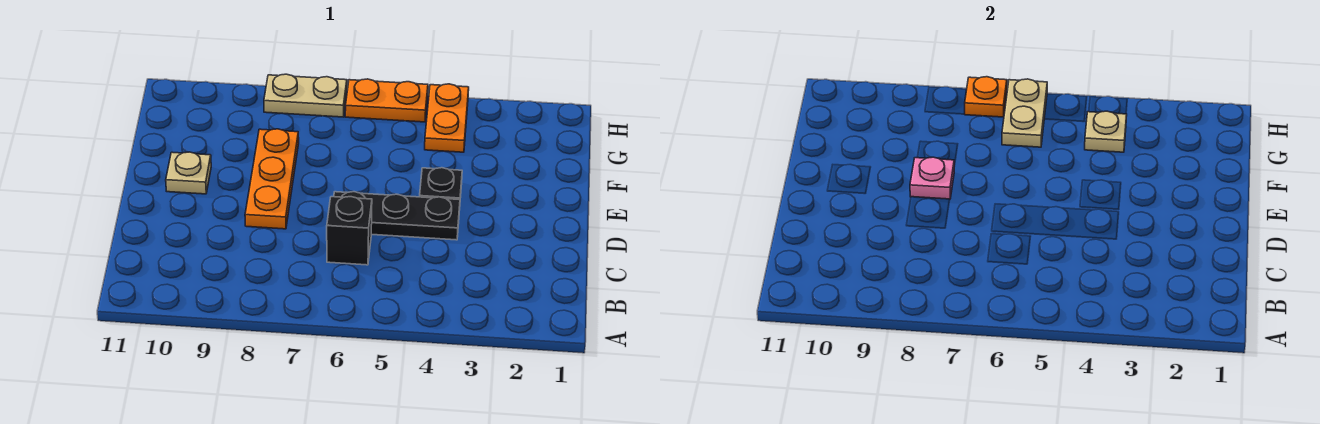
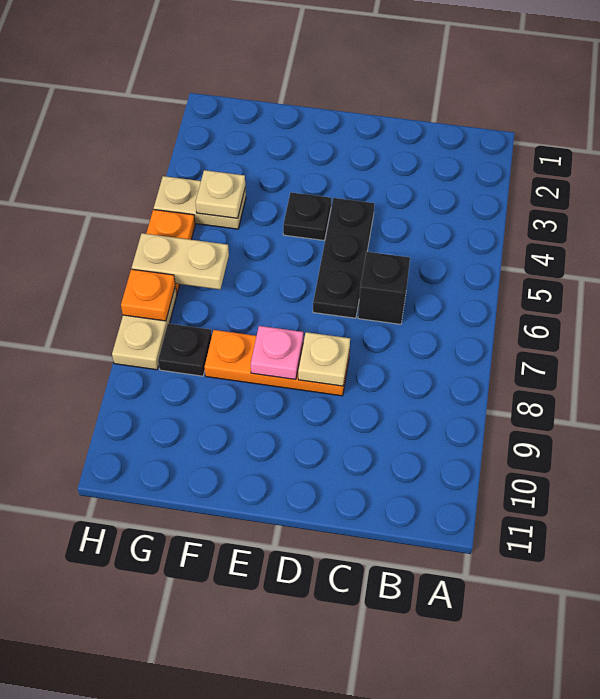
tan plate E10 level 1 -> tan plate D8 level 2
orange plate G4:H4 level 1 -> tan plate G4:H4 level 1
none -> black plate G8 level 1

